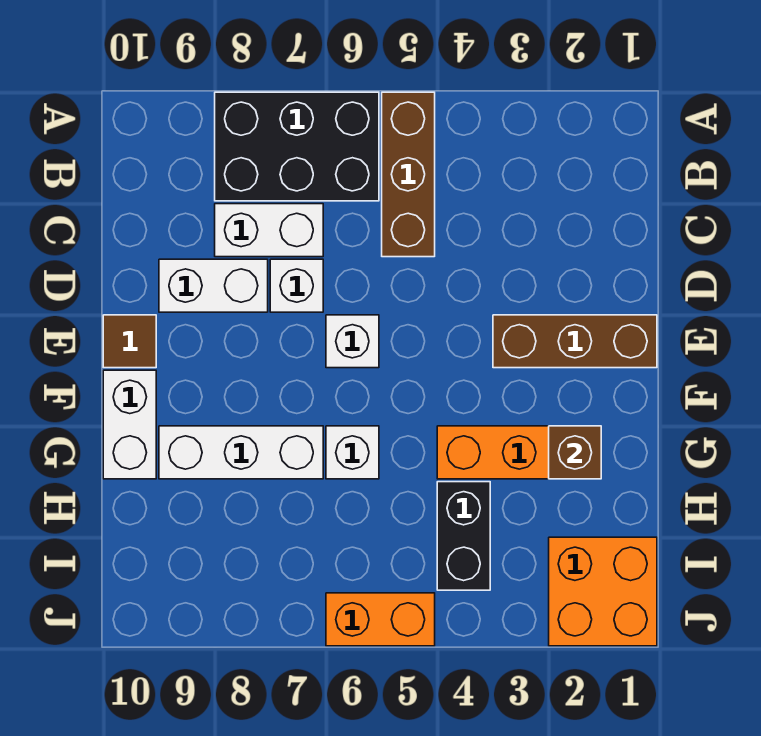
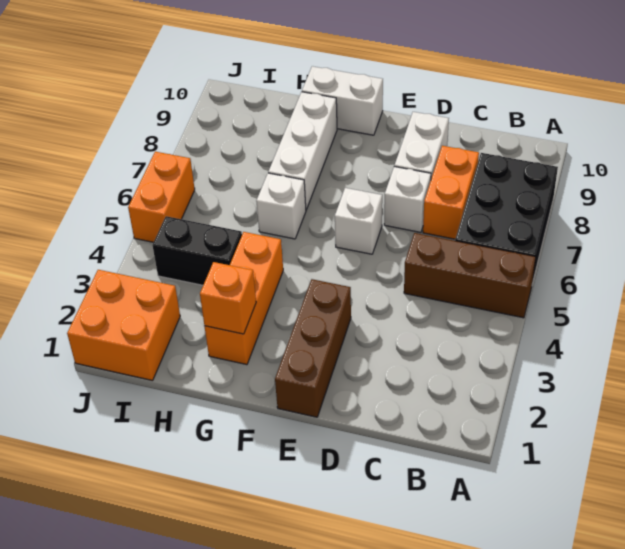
white brick C7:C8 level 1 -> orange brick C7:C8 level 1
brown tile E10 level 1 -> none
brown brick G2 level 2 -> orange brick G2 level 2

